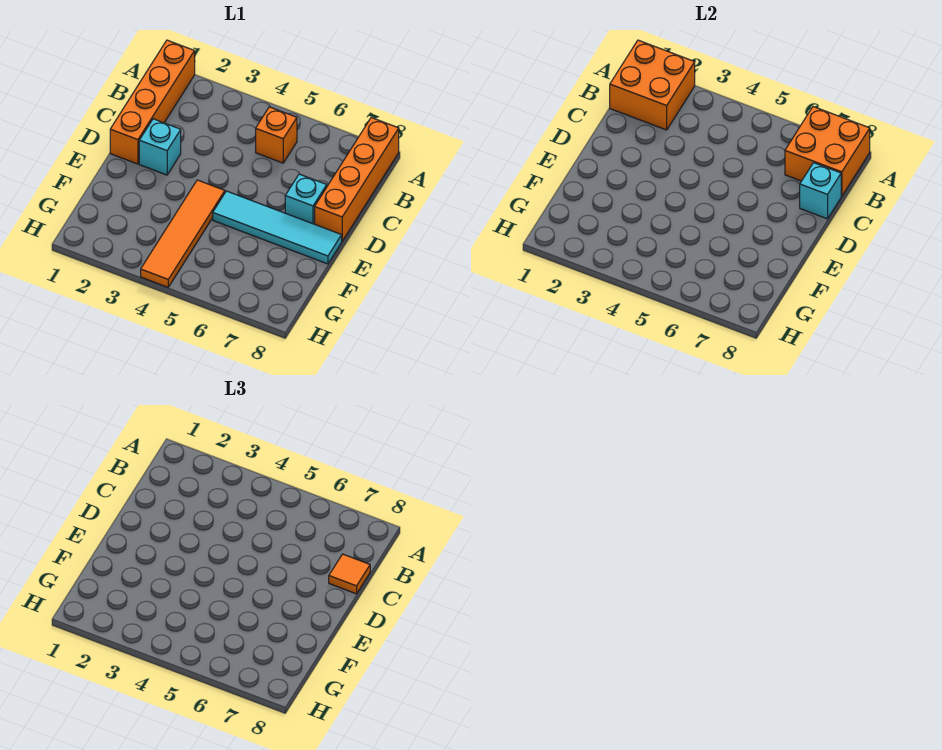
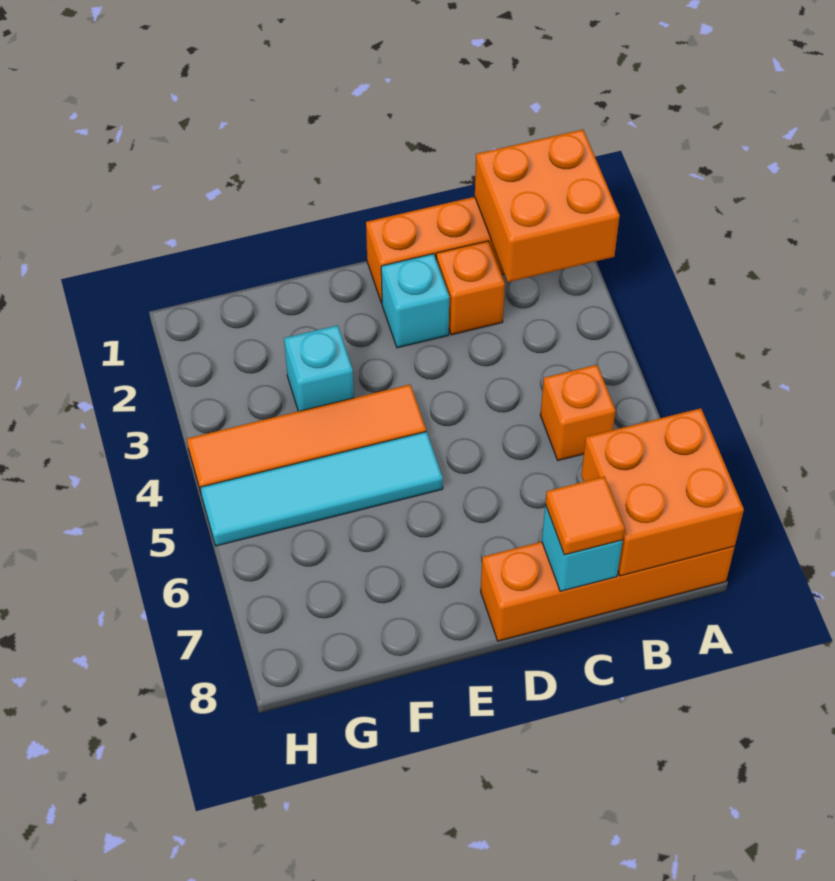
none -> orange brick C2 level 1
cyan brick D7 level 1 -> cyan brick F3 level 1
cyan tile E5:E8 level 1 -> cyan tile E5:H5 level 1

